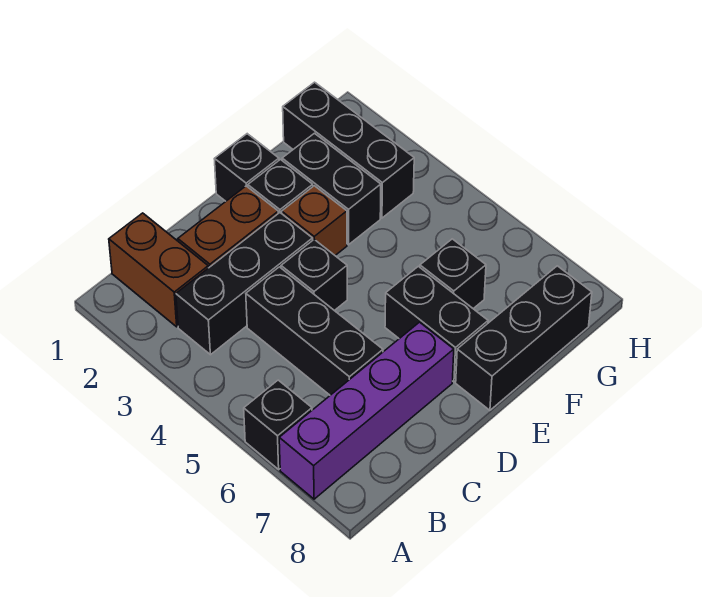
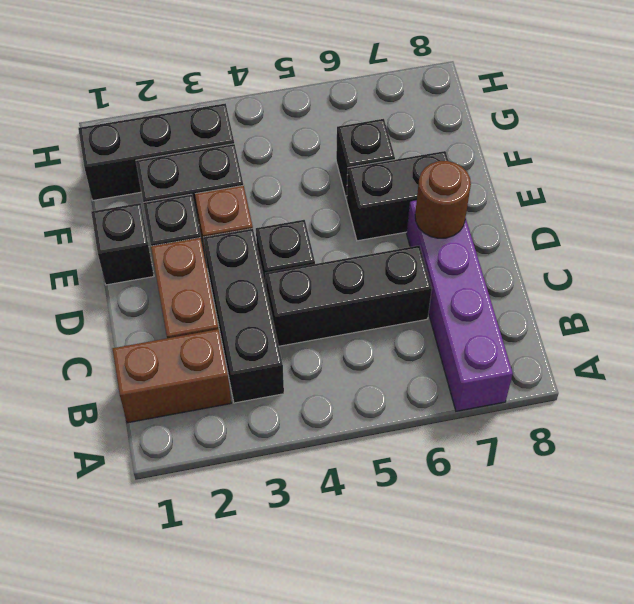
black brick A6 level 1 -> none
none -> brown round brick D7 level 2
black brick E8:G8 level 1 -> none

